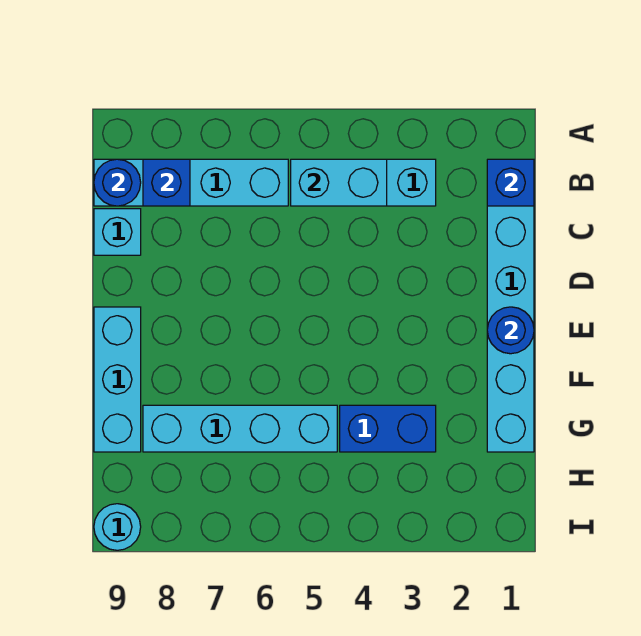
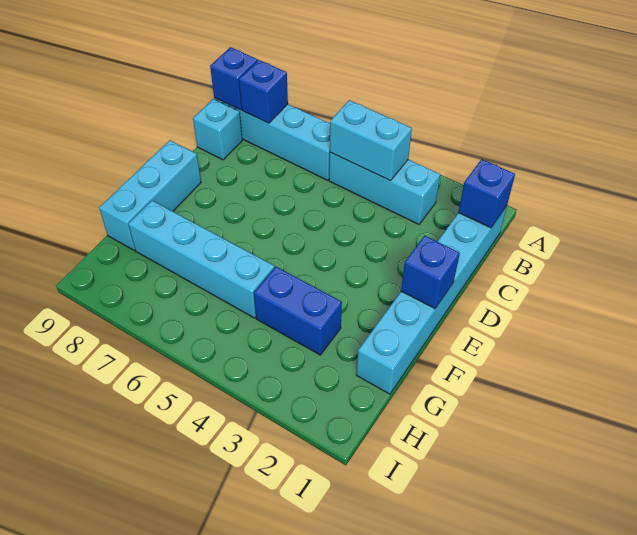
blue round brick B9 level 2 -> blue brick B9 level 2
blue round brick E1 level 2 -> blue brick E1 level 2
cyan round brick I9 level 1 -> none

